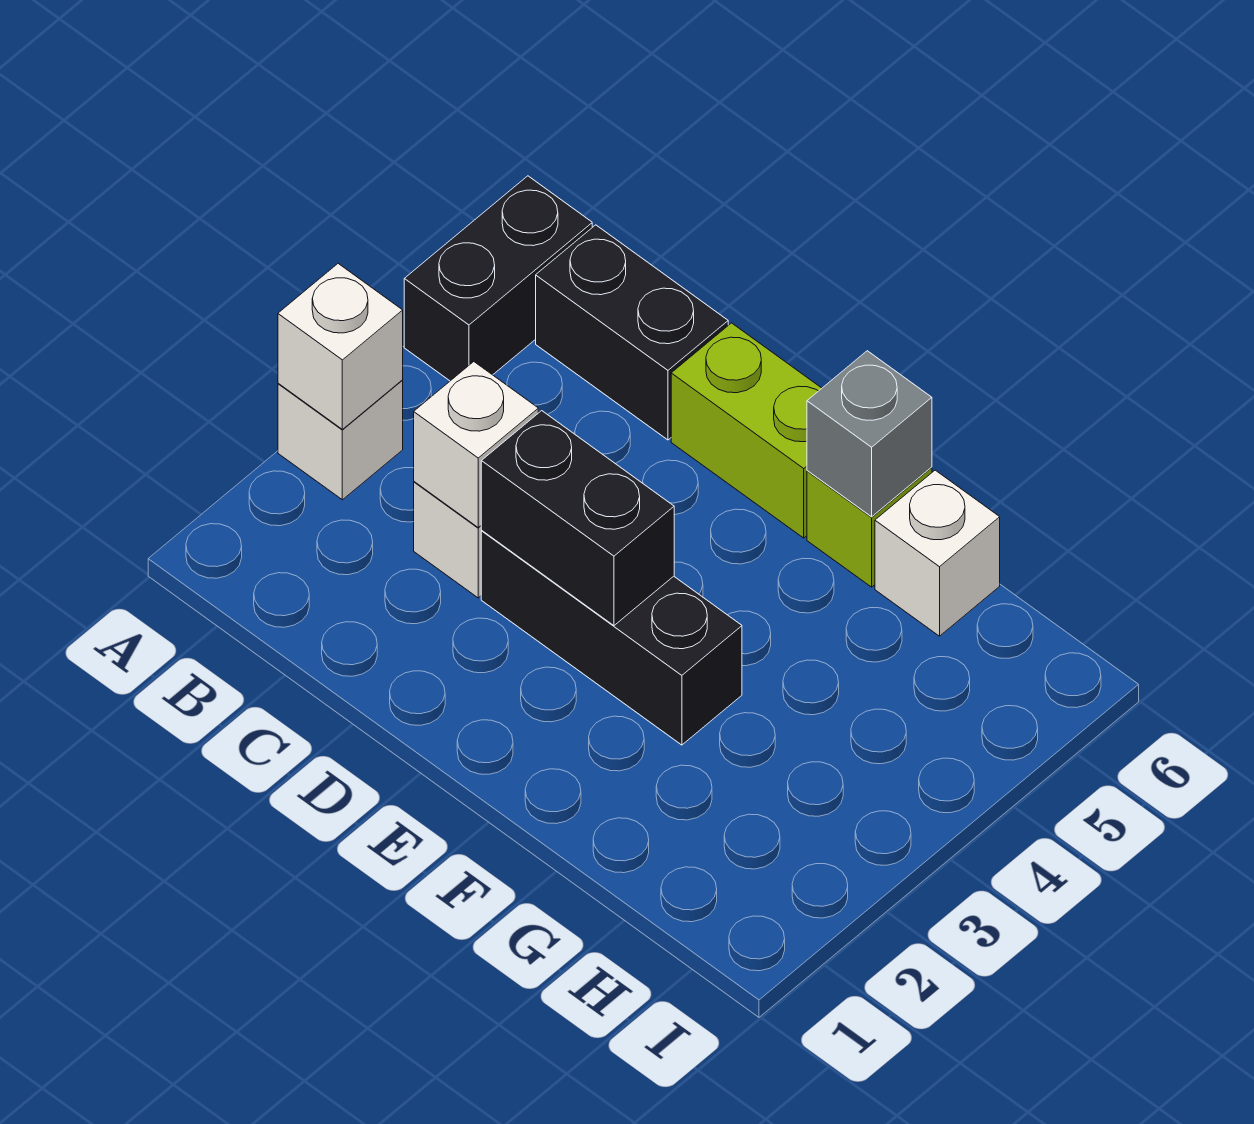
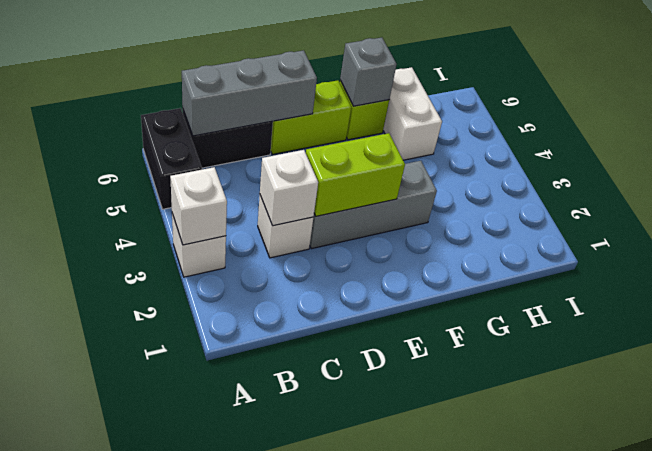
none -> grey brick B6:D6 level 2
black brick D3:F3 level 1 -> grey brick D3:F3 level 1
black brick D3:E3 level 2 -> lime brick D3:E3 level 2
white brick G6 level 1 -> white brick G5:G6 level 1

